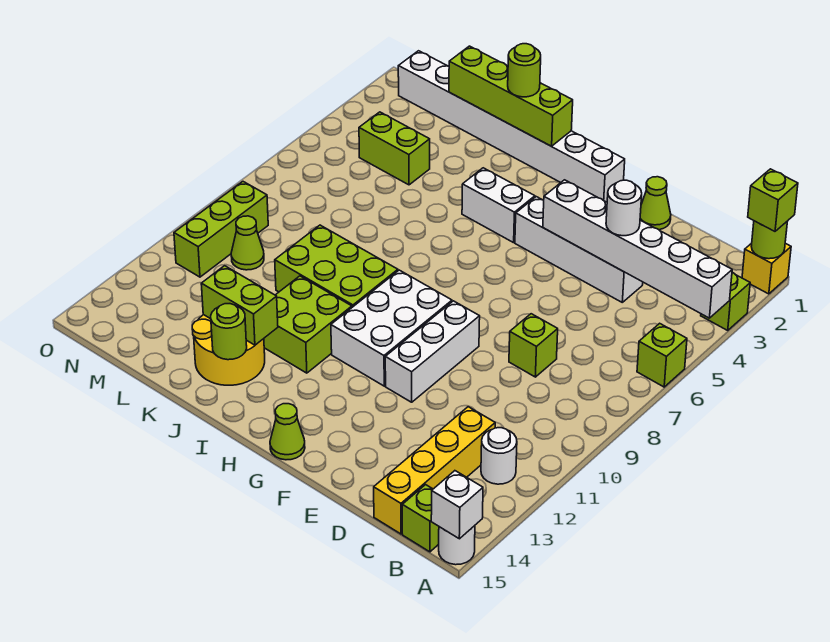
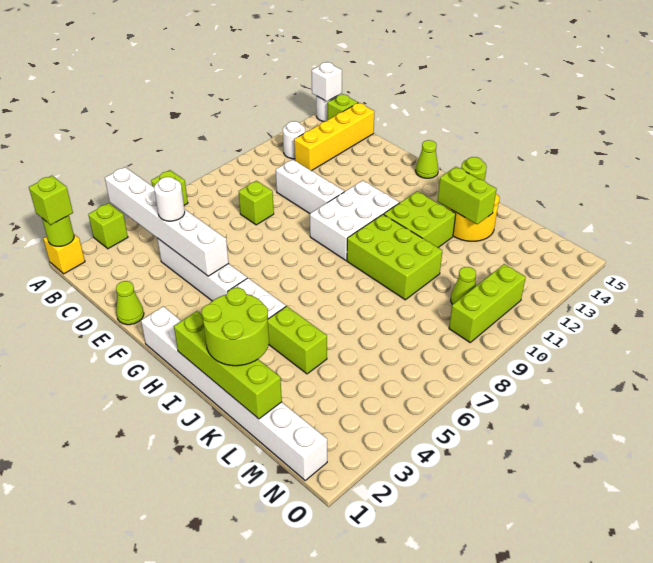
white brick F9:F11 level 1 -> white brick D10:F10 level 1
lime round brick J1 level 3 -> lime round brick J1:K2 level 3
lime brick L4:M4 level 1 -> lime brick J4:K4 level 1

